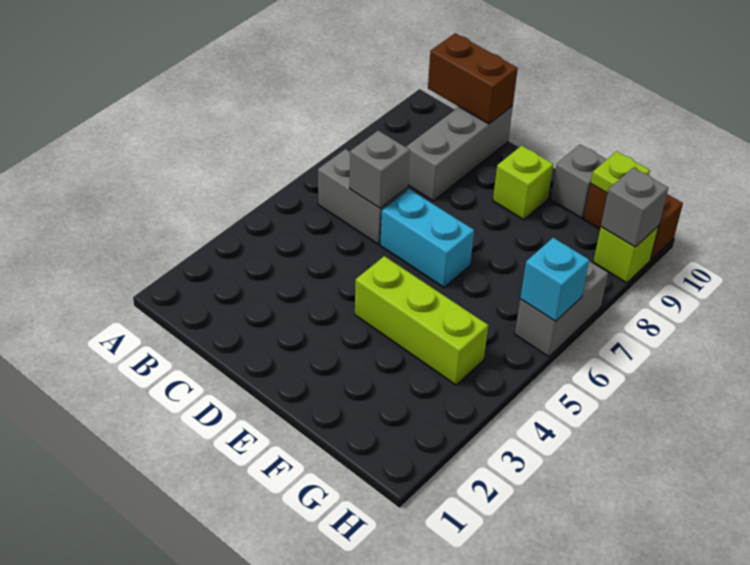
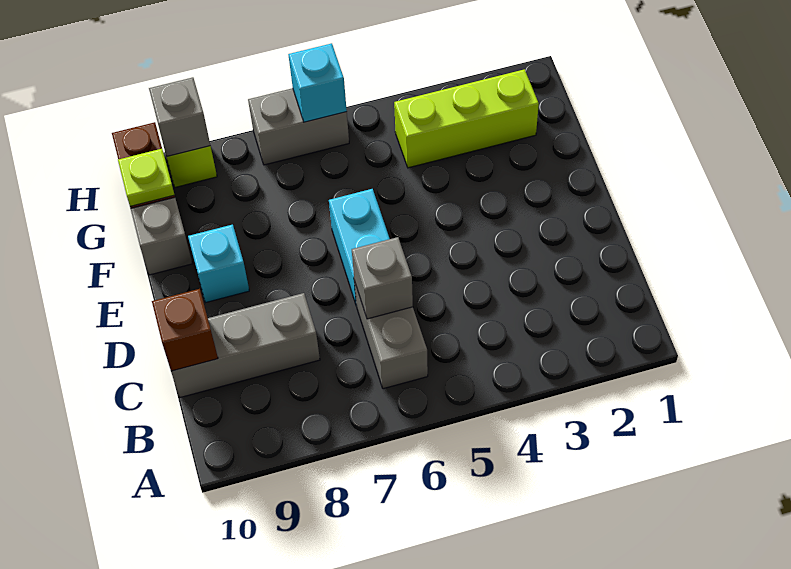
brown brick B10:C10 level 2 -> brown brick C10 level 2
lime brick E4:G4 level 1 -> lime brick G2:G4 level 1
lime brick E9 level 1 -> cyan brick E9 level 1

